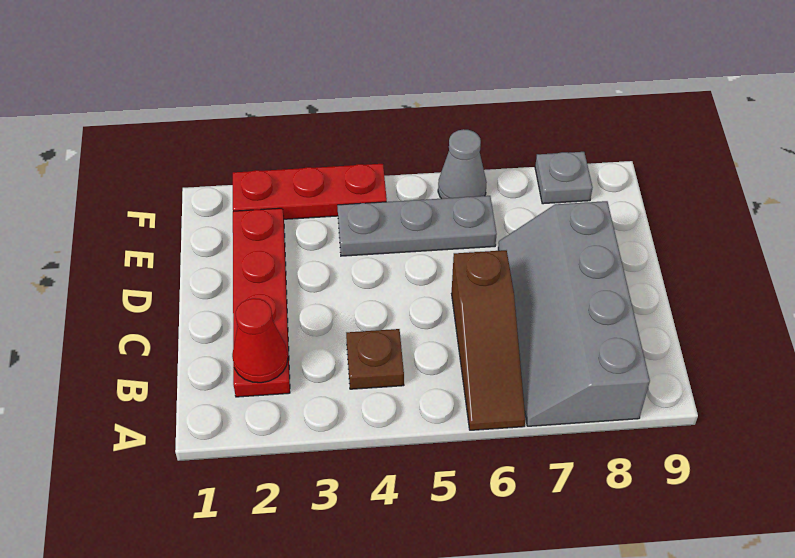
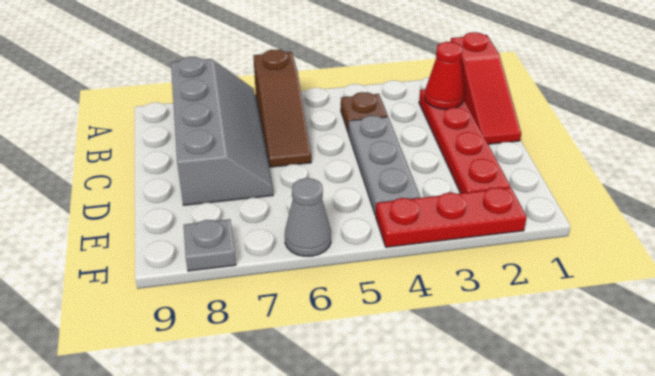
none -> red slope A1:C1 level 1 top A
brown slope A6:C6 level 1 top C -> brown slope A6:C6 level 1 top A
grey plate E4:E6 level 1 -> grey plate C4:E4 level 1

